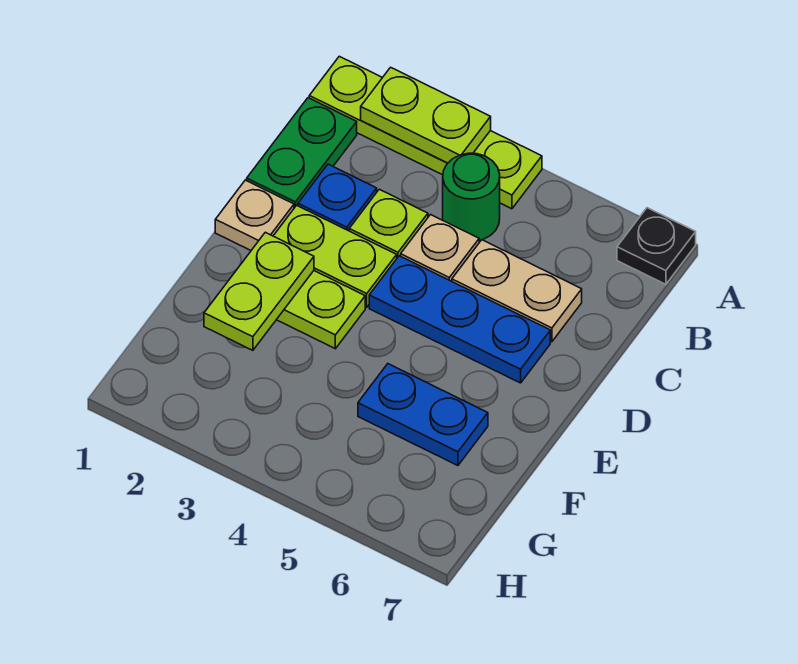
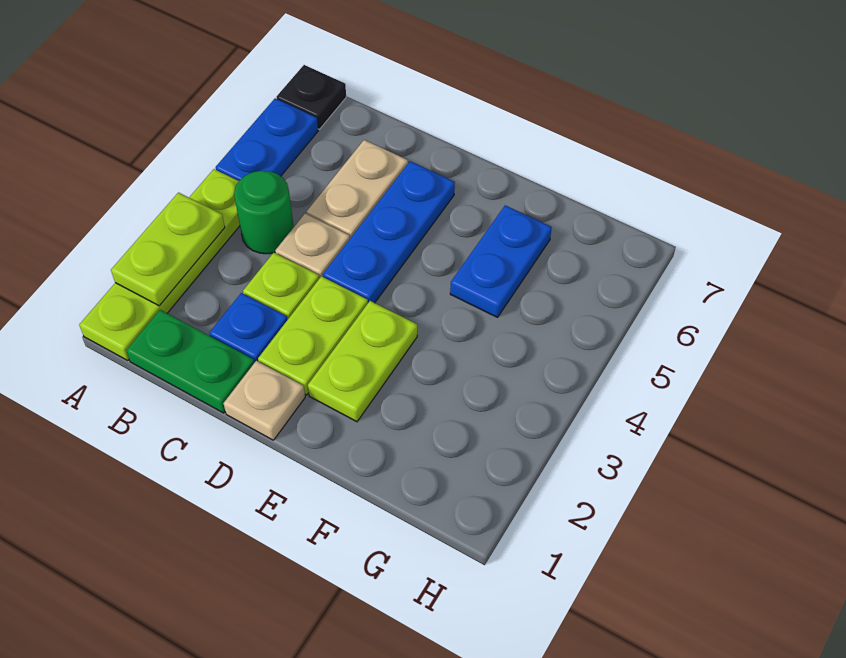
none -> blue plate A5:A6 level 1
lime plate E2:F2 level 2 -> none

